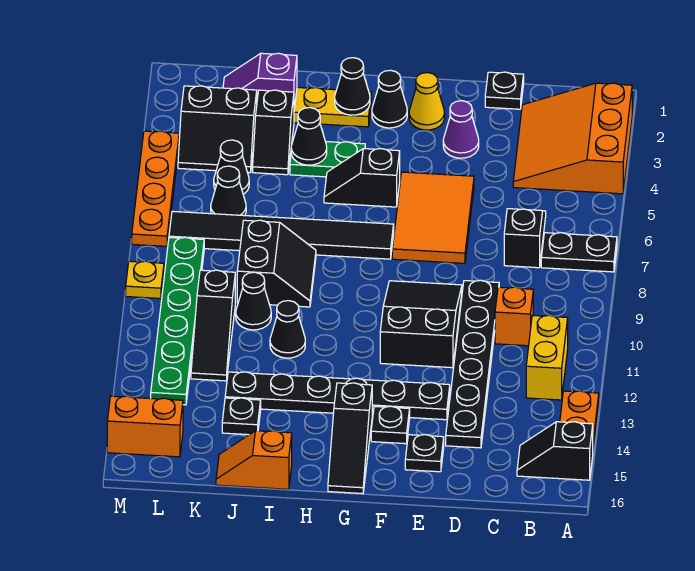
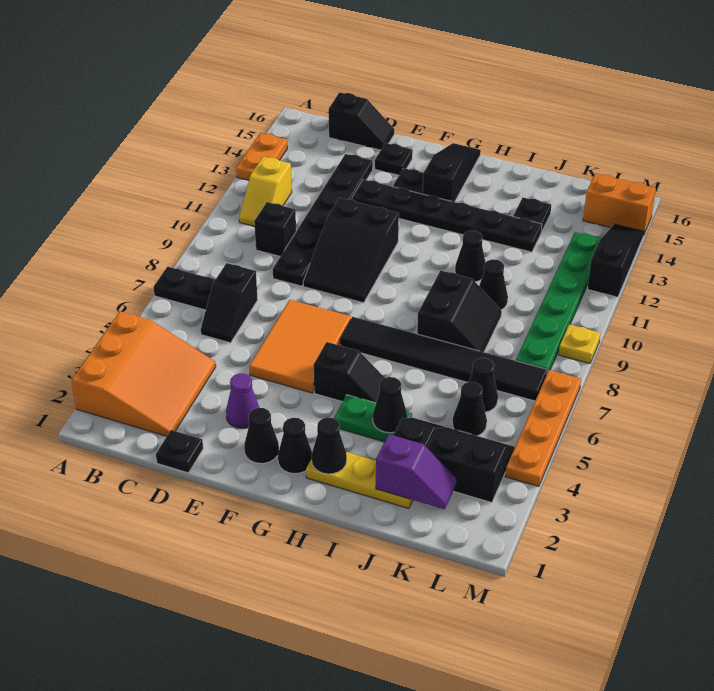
black slope A15:B15 level 1 top A -> black slope C16:D16 level 1 top C
yellow brick B11:B12 level 1 -> yellow slope B11:B12 level 1 top 12
orange brick C10 level 1 -> black brick C10 level 1
yellow cone F2 level 1 -> black cone F2 level 1
black slope I8:J9 level 1 top J -> black slope I8:J9 level 1 top I
orange slope I16:J16 level 1 top I -> none
black slope K10:K12 level 1 top 10 -> black slope M12:M14 level 1 top 12

